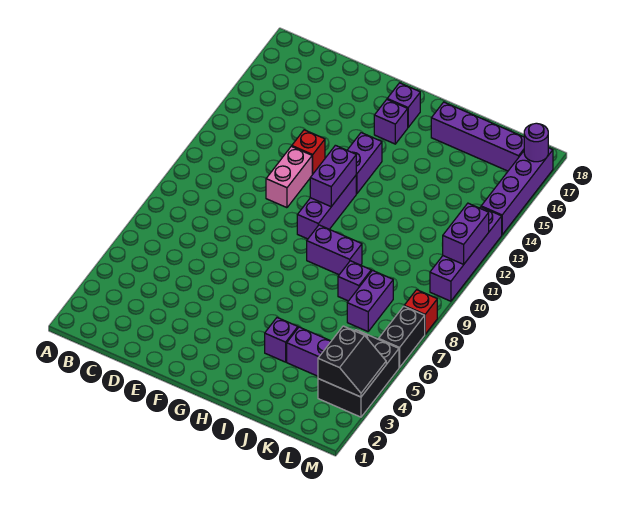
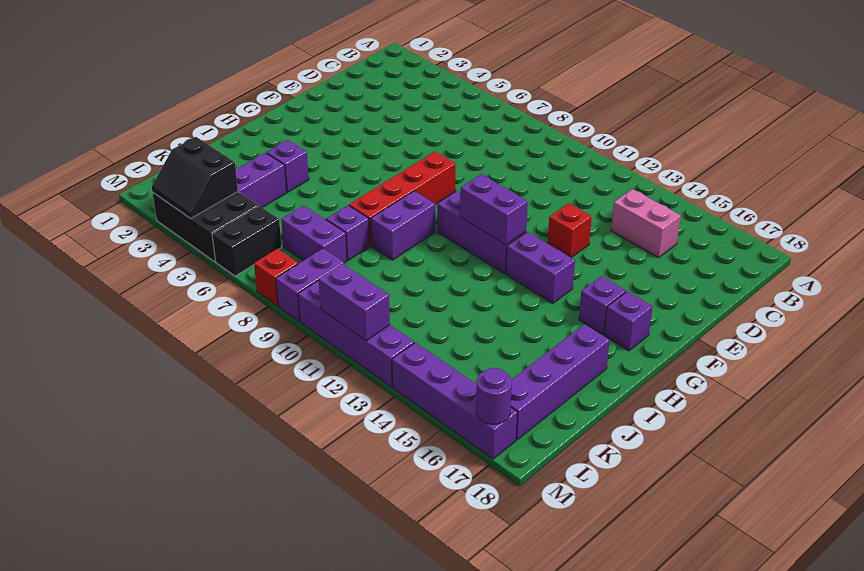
pink brick E11:E12 level 1 -> pink brick C14:C15 level 1
none -> red brick F8:I8 level 1
none -> purple brick L9:M9 level 1
black brick M6:M7 level 1 -> black brick L6:M6 level 1

